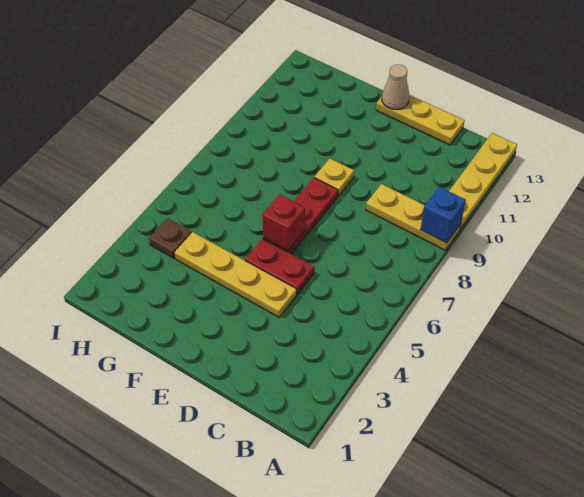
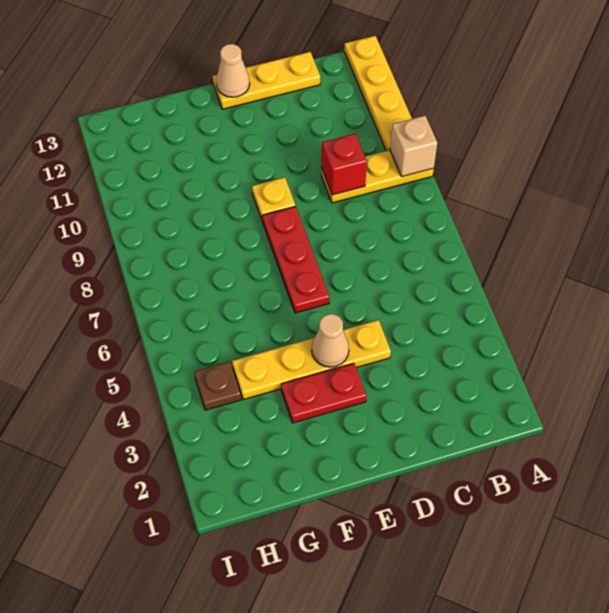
blue brick A9 level 2 -> tan brick A9 level 2
red plate D5:E5 level 1 -> red plate E3:F3 level 1
none -> tan cone E4 level 2
red brick E6 level 2 -> red brick C9 level 2

